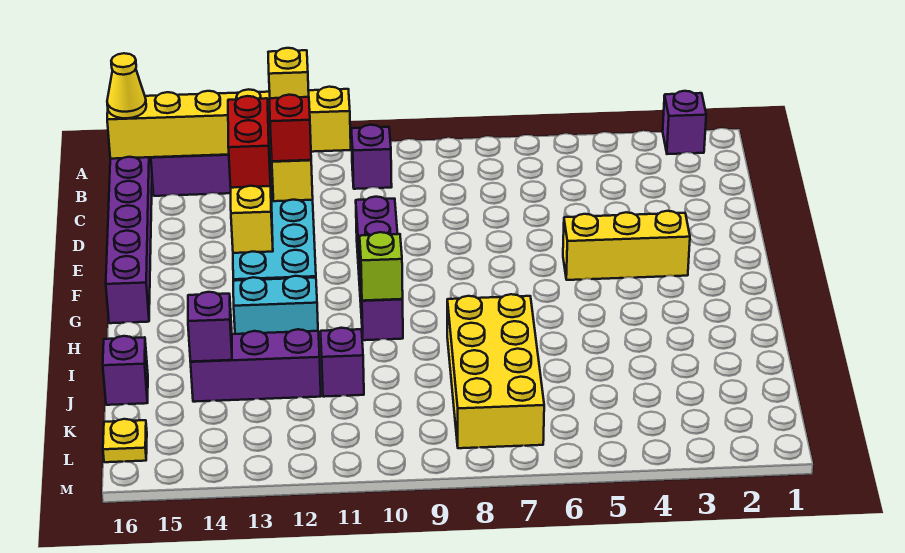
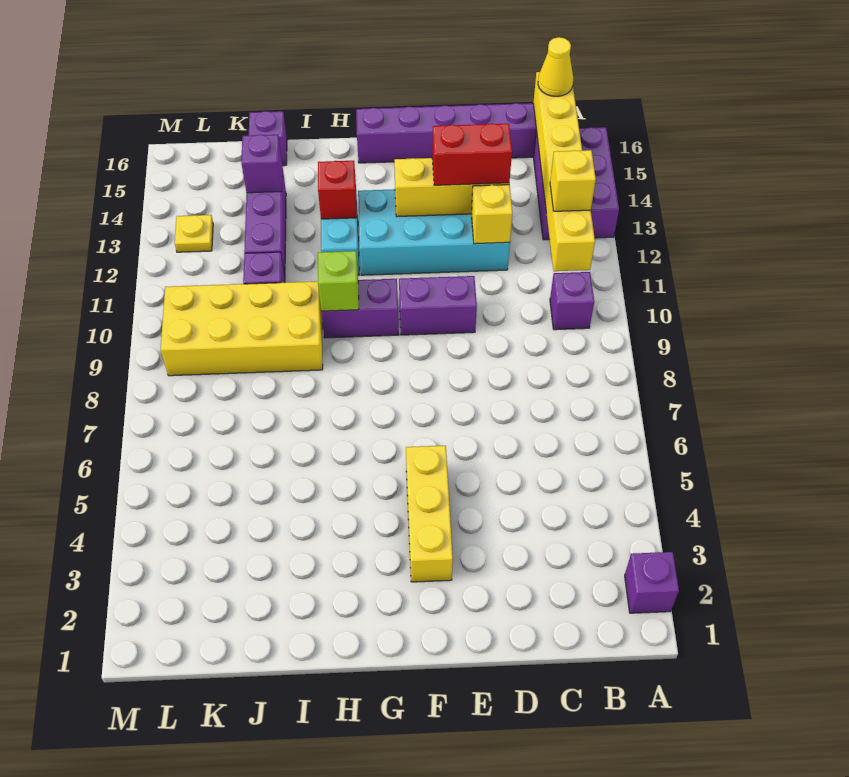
red brick D12 level 3 -> red brick H13 level 2
yellow brick I7:L8 level 1 -> yellow brick I9:L10 level 1
yellow plate L16 level 1 -> yellow plate L13 level 1

